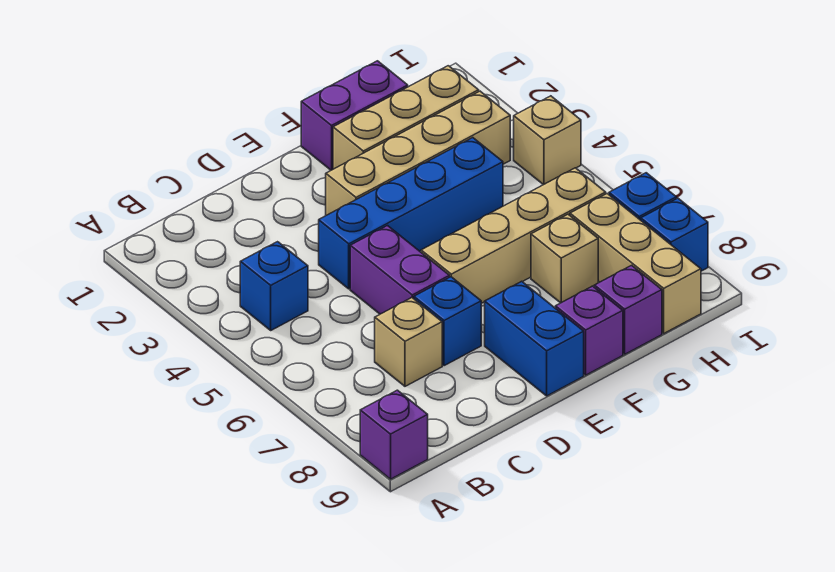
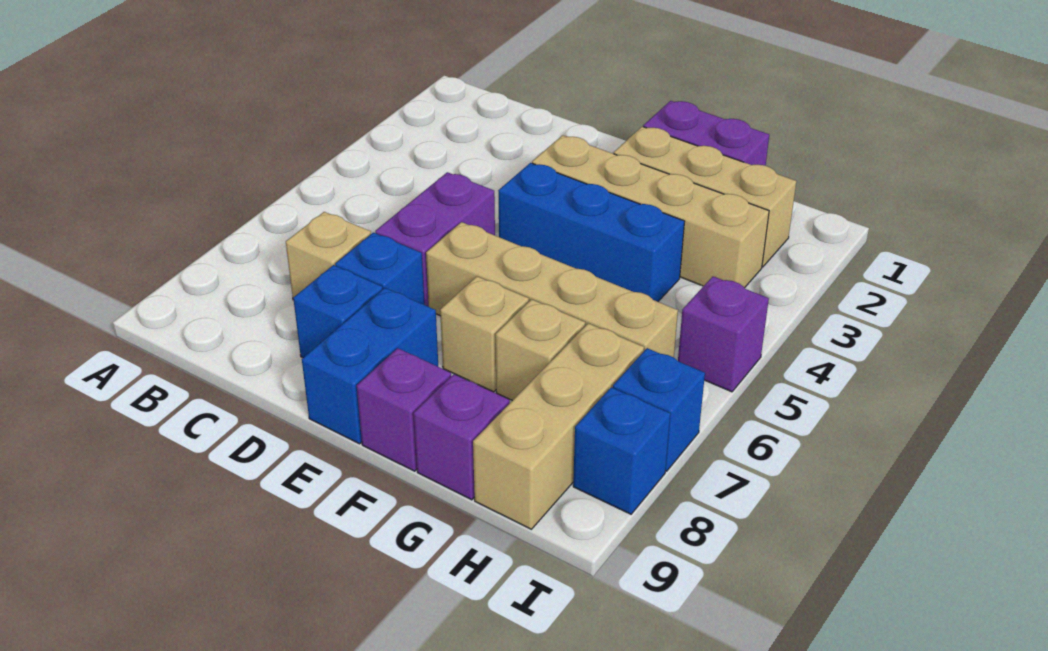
purple brick A9 level 1 -> purple brick I5 level 1
blue brick B4 level 1 -> blue brick D8 level 1
blue brick D4:G4 level 1 -> blue brick E4:G4 level 1
tan brick I4 level 1 -> tan brick F7 level 1

